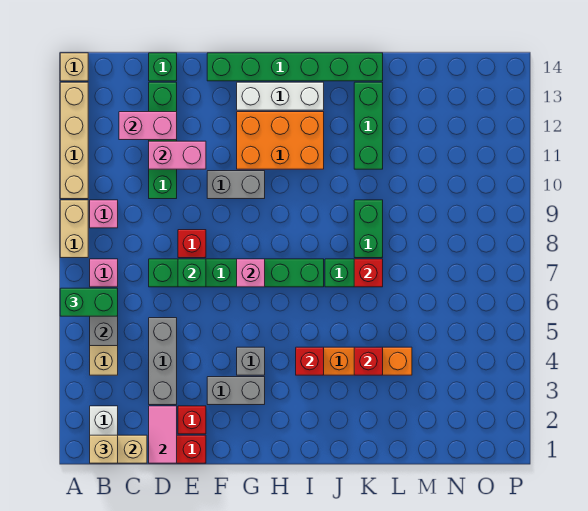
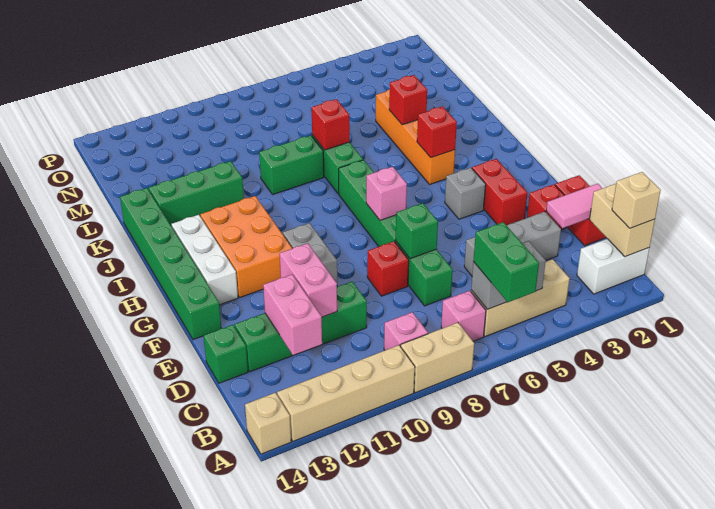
grey brick F3:G3 level 1 -> red brick F3:G3 level 1

